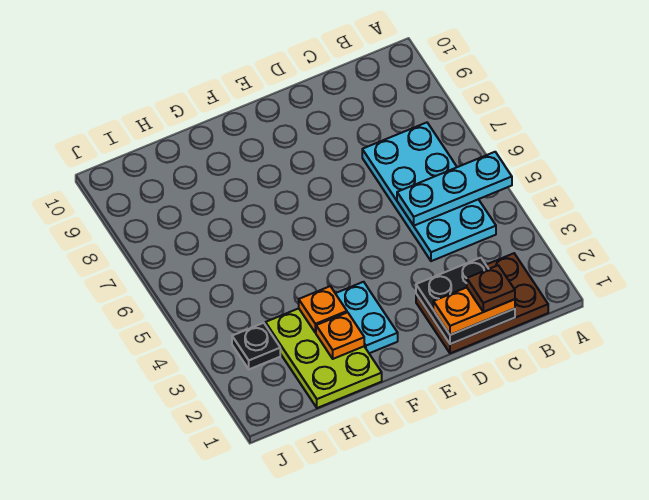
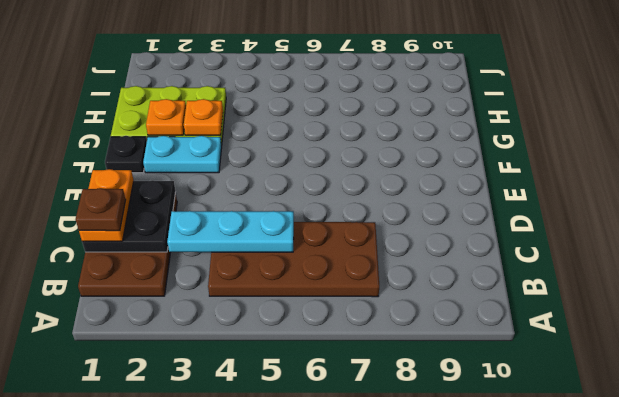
cyan plate A5:C5 level 2 -> cyan plate C3:C5 level 2
cyan plate B4:C7 level 1 -> brown plate B4:C7 level 1
black plate I3 level 1 -> black plate F1 level 1

